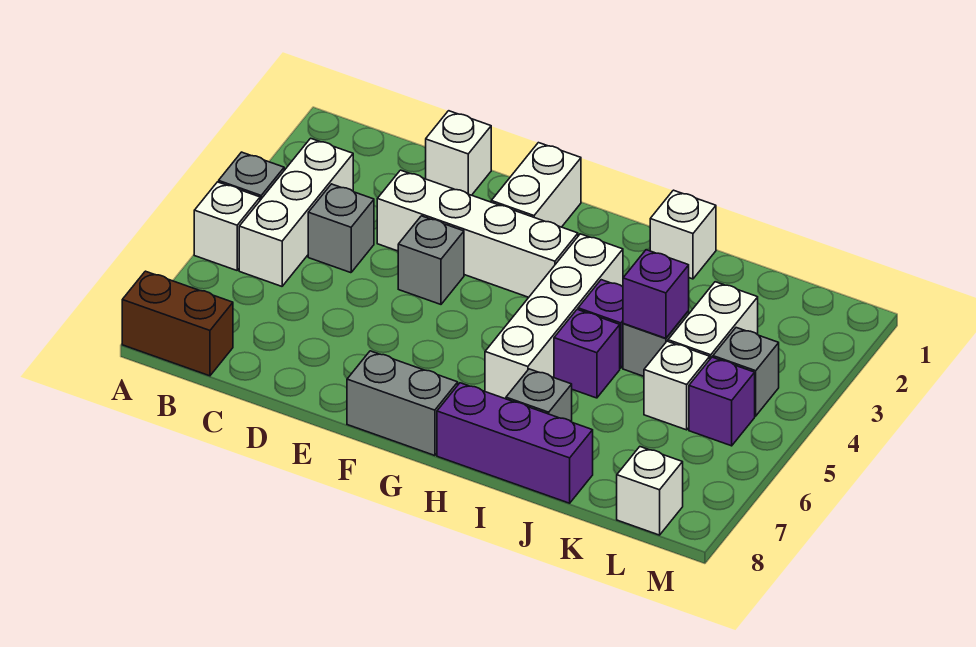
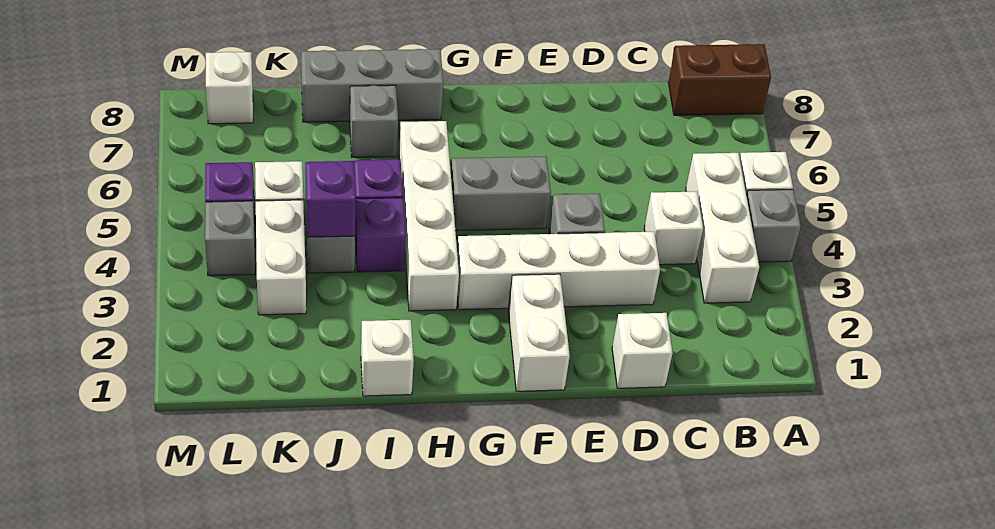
grey brick C4 level 1 -> white brick C4 level 1
grey brick F8:G8 level 1 -> grey brick F5:G5 level 1
purple brick H8:J8 level 1 -> grey brick H8:J8 level 1

